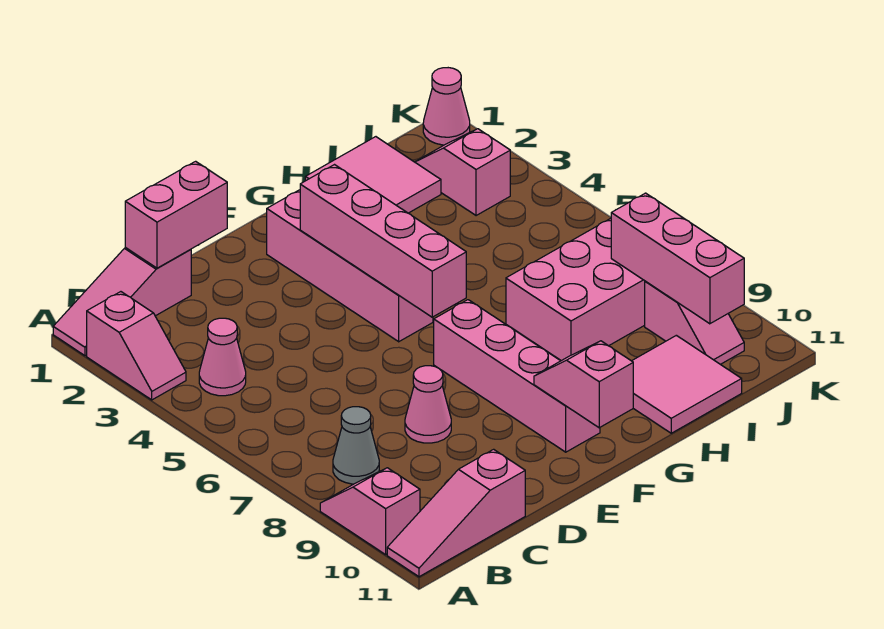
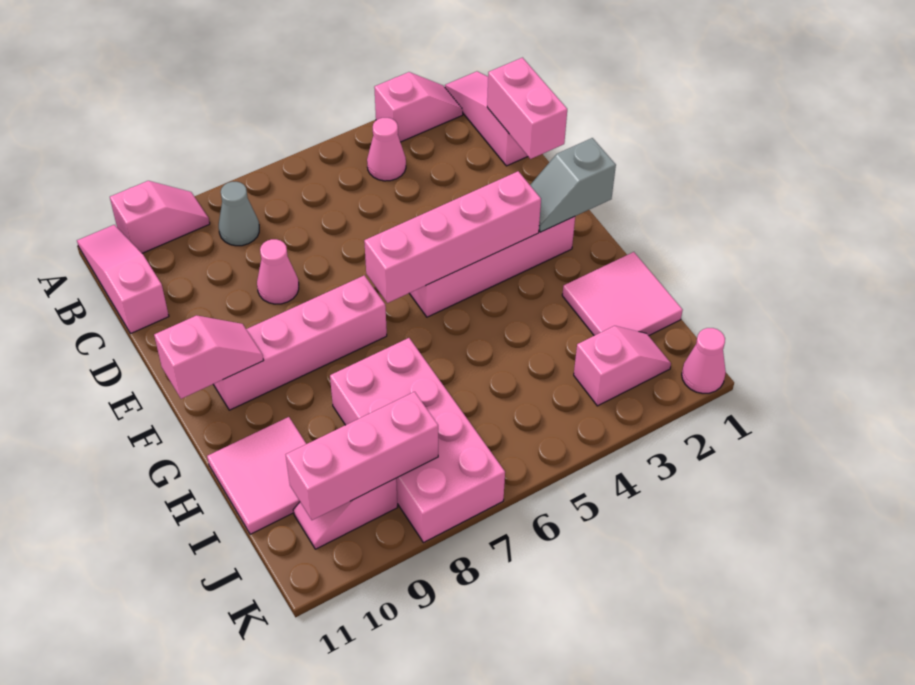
pink slope A2:A3 level 1 top 2 -> pink slope A2:A3 level 1 top 3
none -> grey slope F1:F2 level 2 top 1

